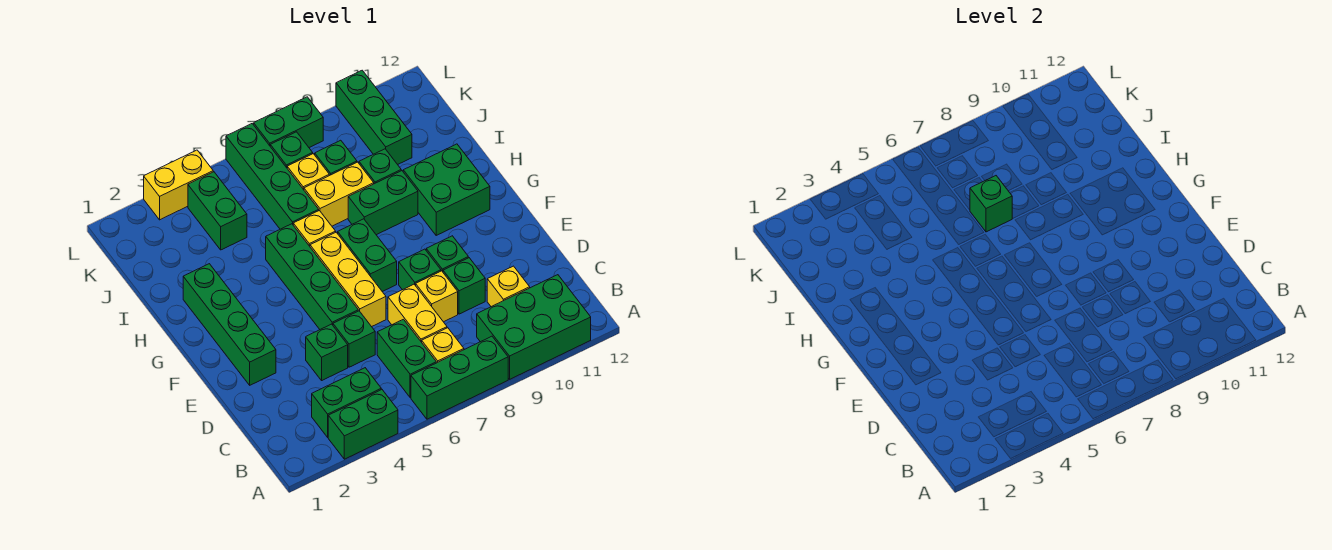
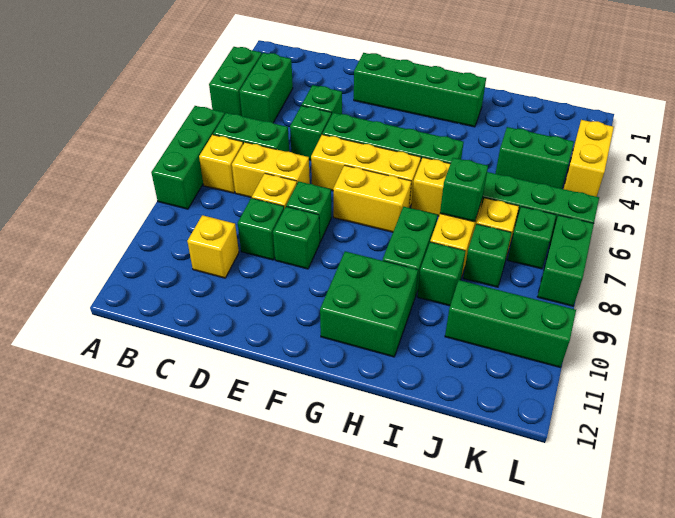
green brick A9:B11 level 1 -> none
green brick F7:G7 level 1 -> yellow brick F7:G7 level 1

